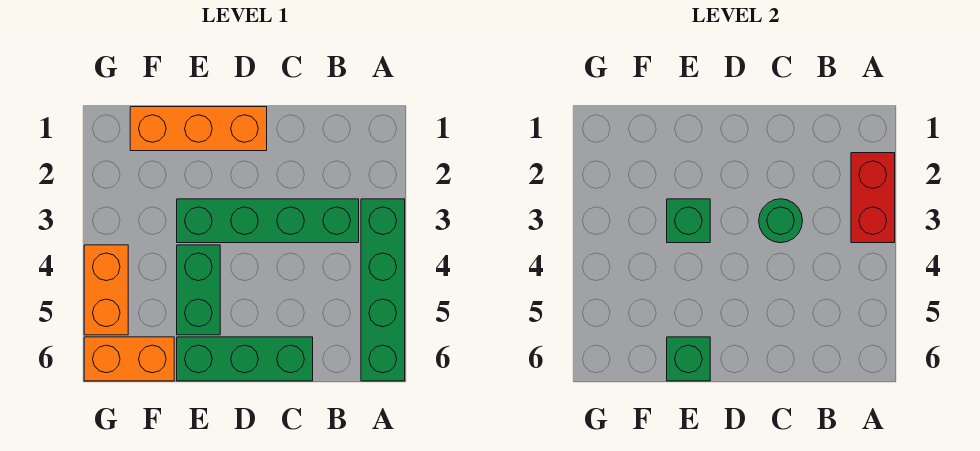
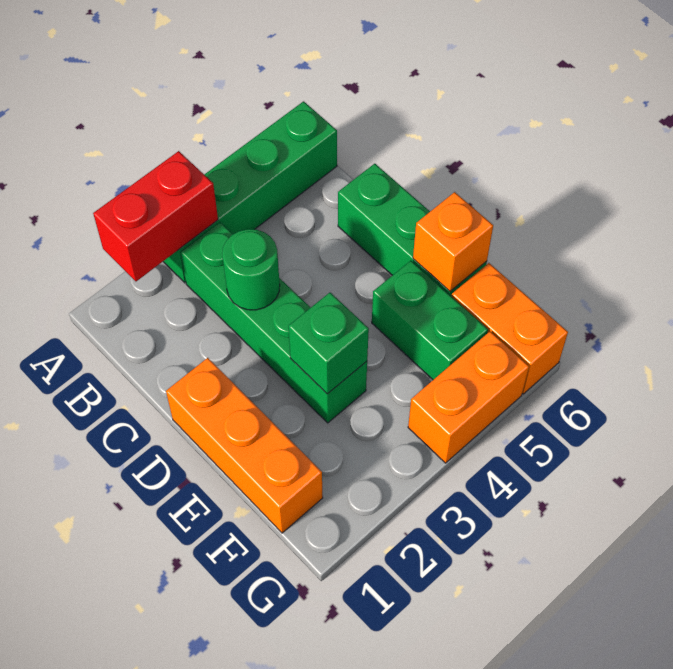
green brick E4:E5 level 1 -> green brick E5:F5 level 1
green brick E6 level 2 -> orange brick E6 level 2

